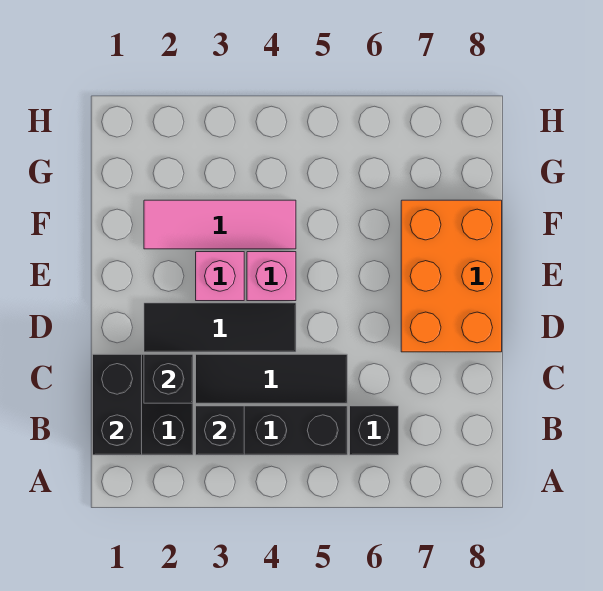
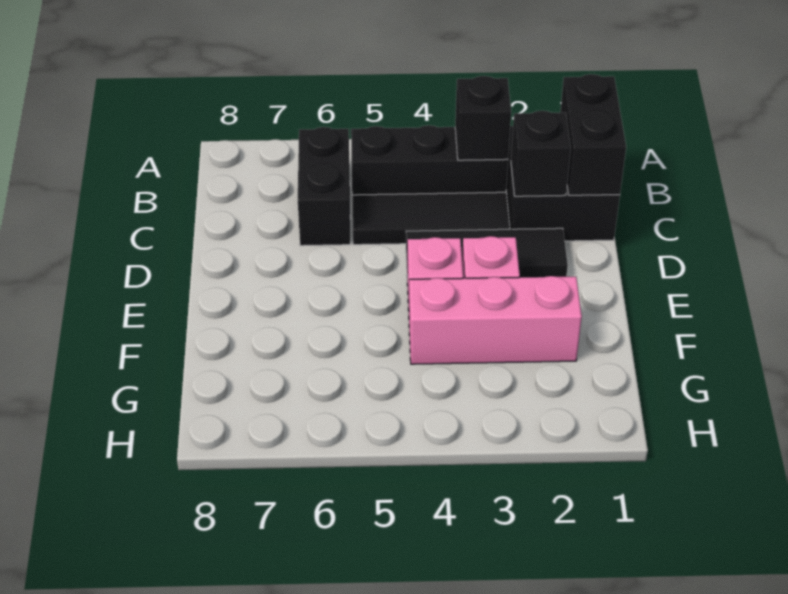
black brick B6 level 1 -> black brick B6:C6 level 1
orange brick D7:F8 level 1 -> none
pink tile F2:F4 level 1 -> pink brick F2:F4 level 1

